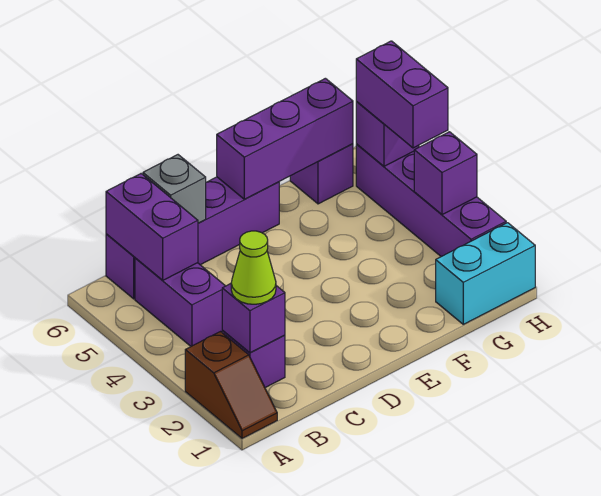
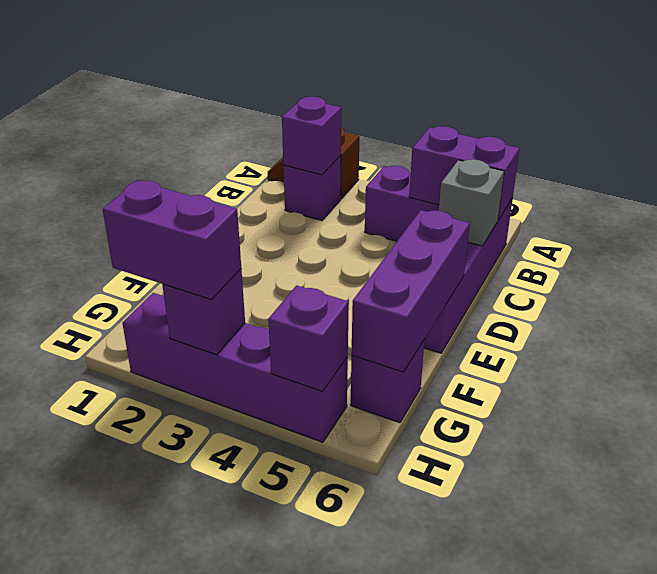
lime cone B2 level 3 -> none
cyan brick G1:H1 level 1 -> none
purple brick H4:H5 level 3 -> purple brick H2:H3 level 3

